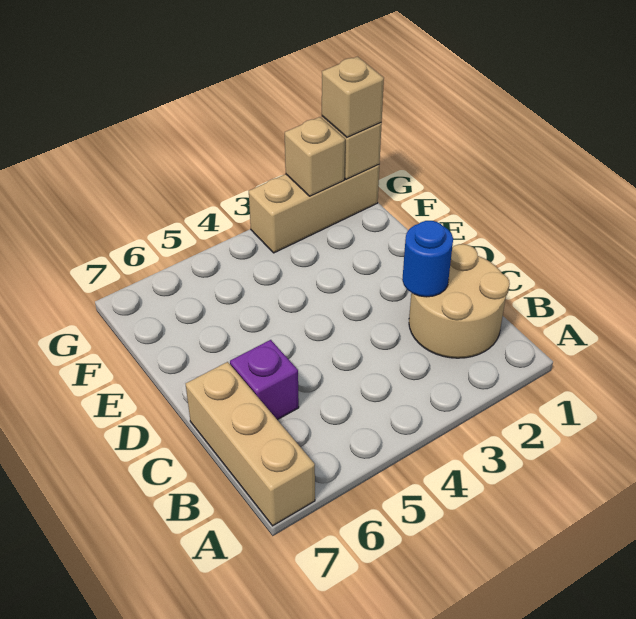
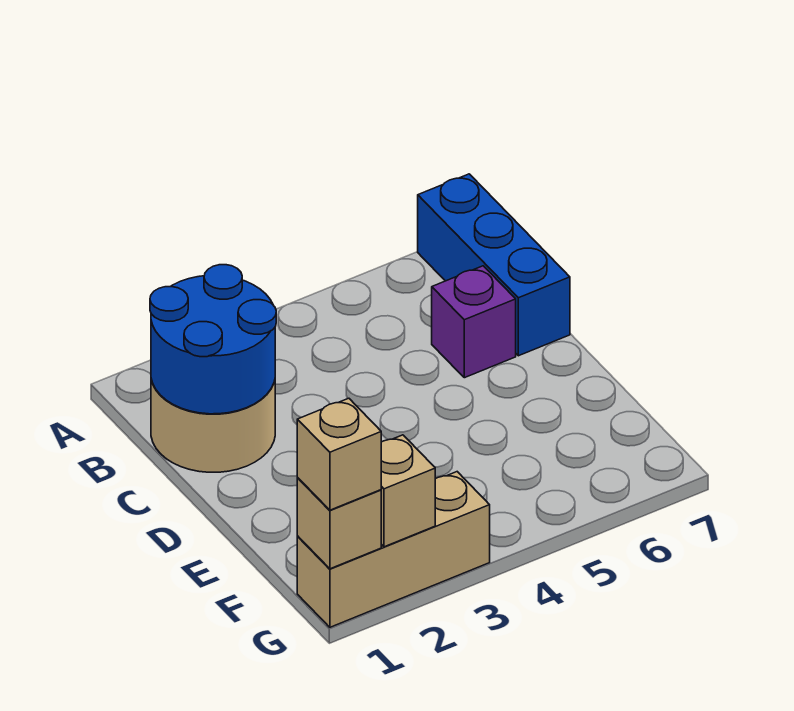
tan brick A7:C7 level 1 -> blue brick A7:C7 level 1
blue round brick C2 level 2 -> blue round brick B1:C2 level 2

